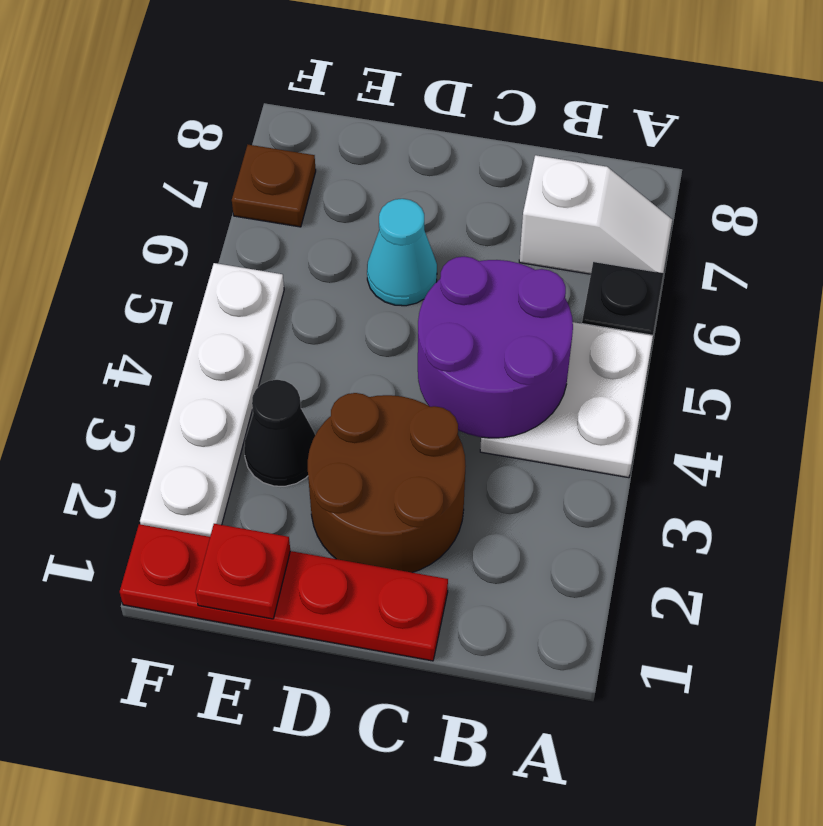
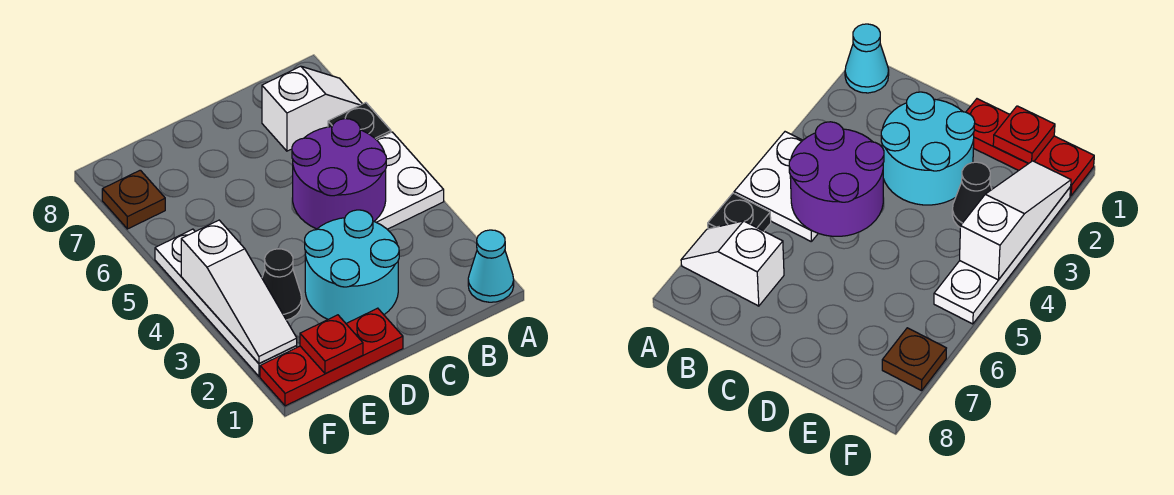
red plate C1:F1 level 1 -> red plate D1:F1 level 1
brown round brick C2:D3 level 1 -> cyan round brick C2:D3 level 1
cyan cone D6 level 1 -> cyan cone A1 level 1
none -> white slope F2:F4 level 2 top 4

